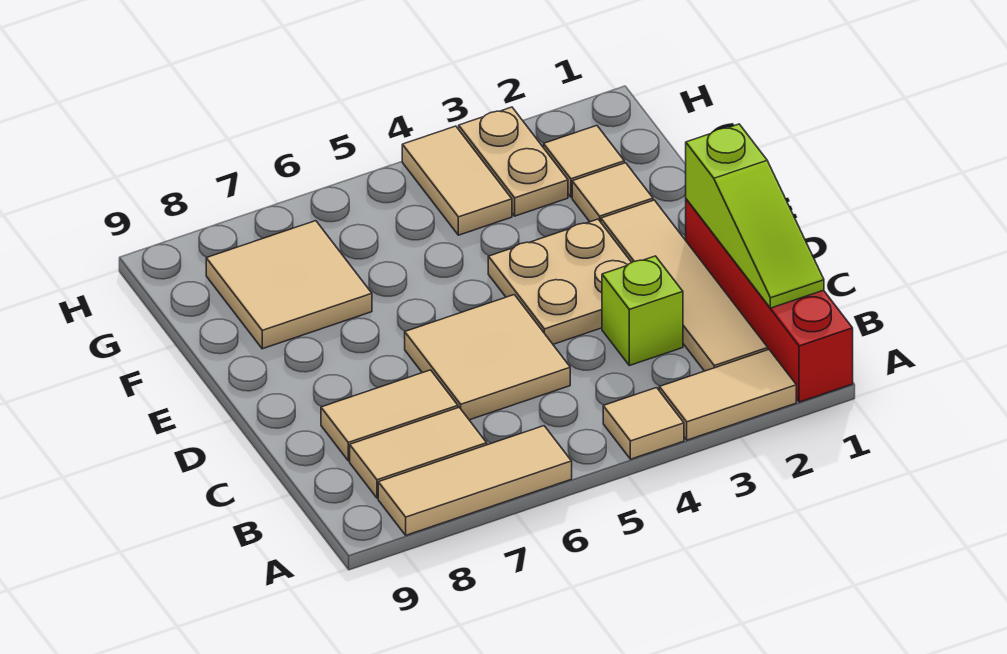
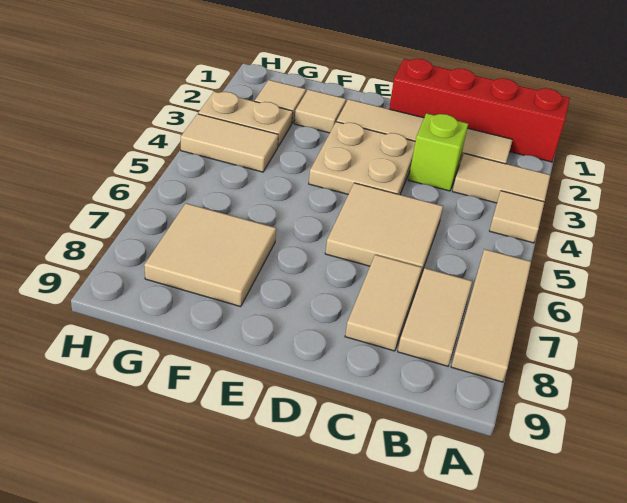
tan tile A2:A3 level 1 -> tan tile A3:B3 level 1
lime slope B1:D1 level 2 top D -> none

